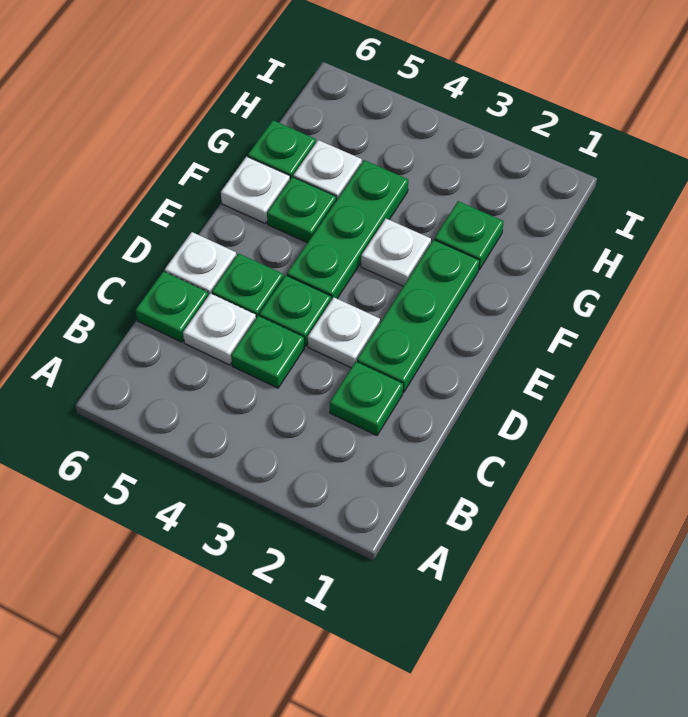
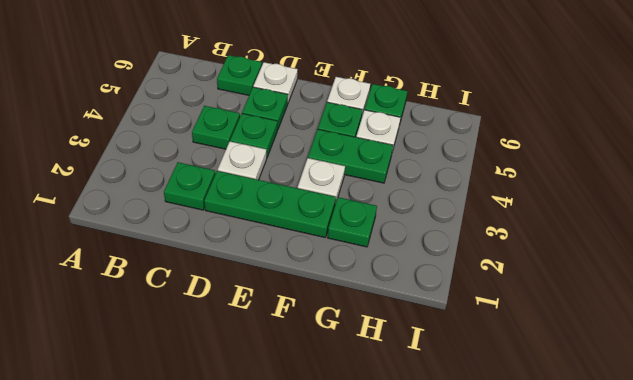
white plate C5 level 1 -> none
green plate E4:G4 level 1 -> green plate F4:G4 level 1

